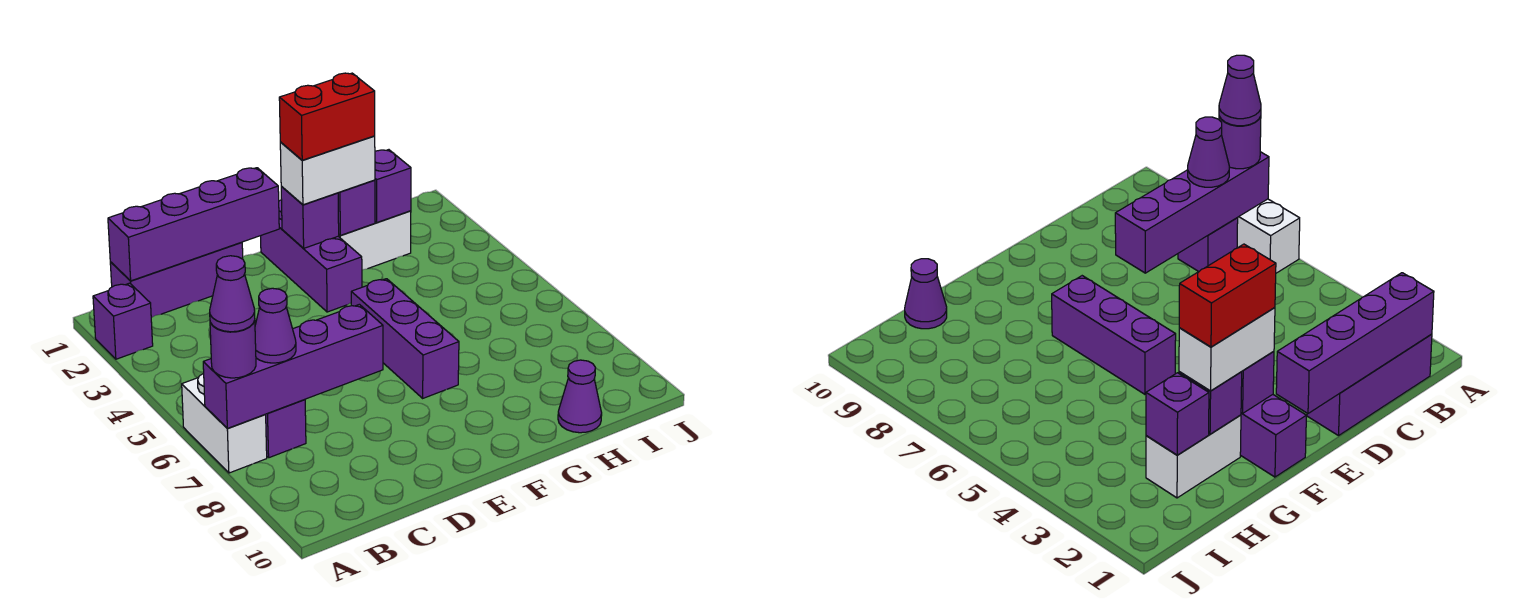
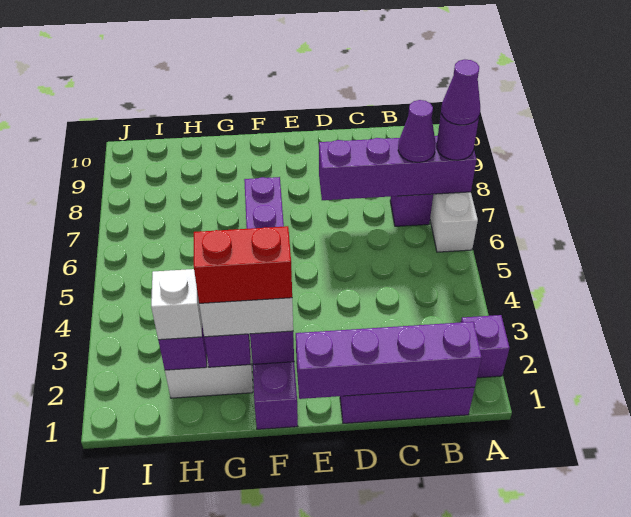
none -> white brick H2 level 3
purple cone H10 level 1 -> none

